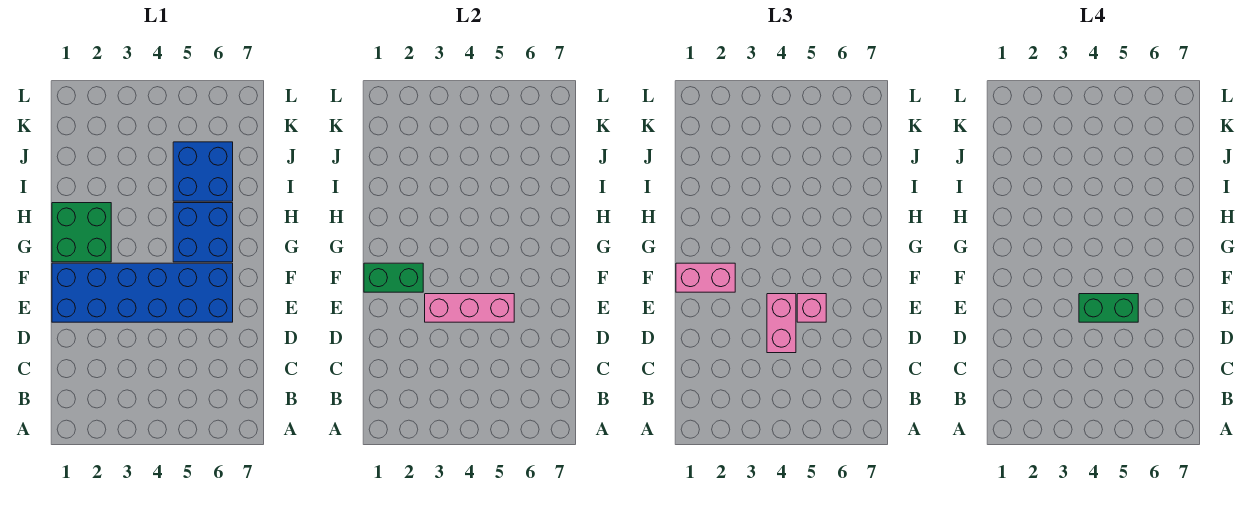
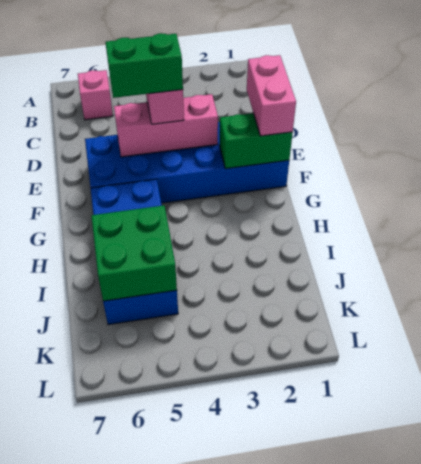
pink brick E5 level 3 -> pink brick B6 level 1
pink brick F1:F2 level 3 -> pink brick E1:F1 level 3
green brick G1:H2 level 1 -> green brick I5:J6 level 2

